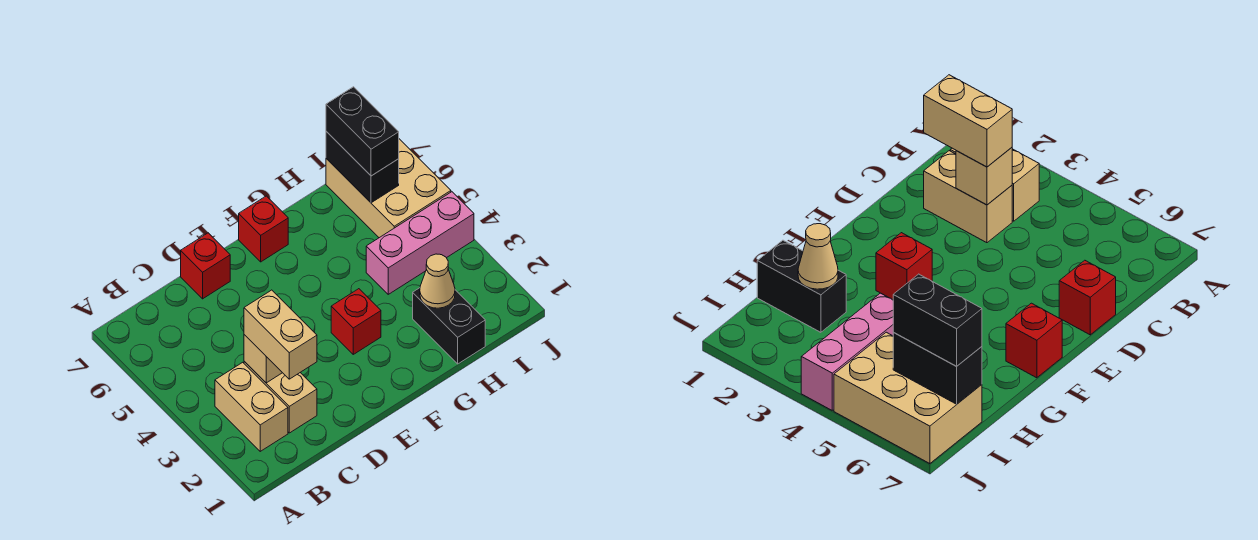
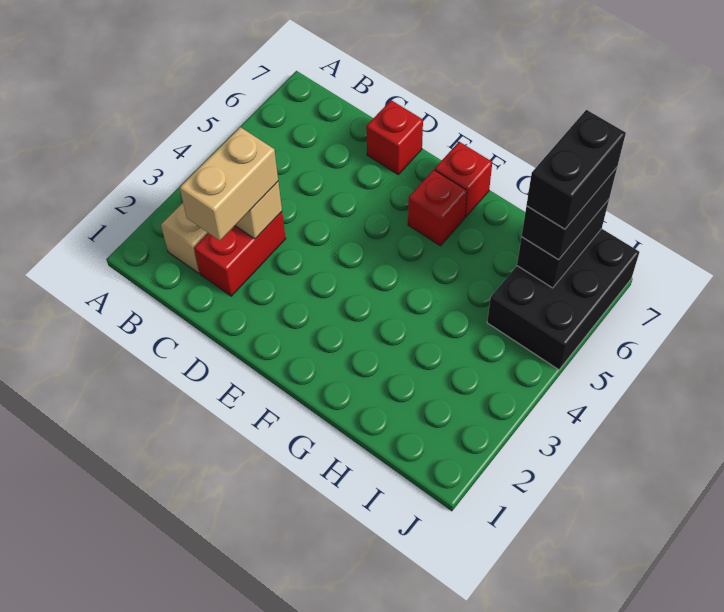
tan brick C2:C3 level 1 -> red brick C2:C3 level 1
red brick F3 level 1 -> red brick F6 level 1
black brick H1:H2 level 1 -> black brick I6:I7 level 4
tan cone H2 level 2 -> none
pink brick H4:J4 level 1 -> none
tan brick I5:J7 level 1 -> black brick I5:J7 level 1

